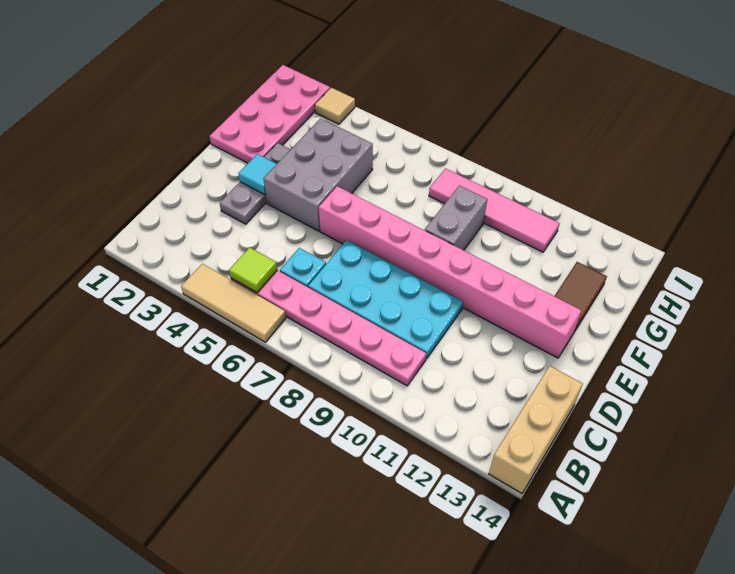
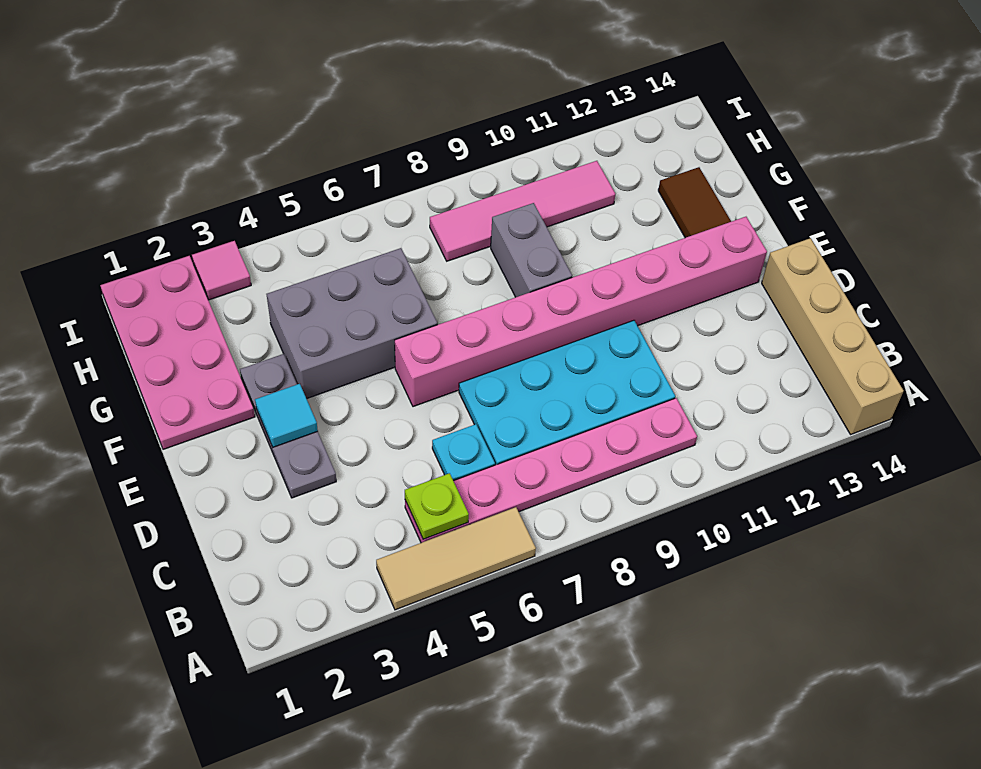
tan brick A14:C14 level 1 -> tan brick A14:D14 level 1
lime tile B5 level 2 -> lime plate B5 level 2
grey brick E4:G5 level 1 -> grey brick F4:G6 level 1
tan tile I3 level 1 -> pink tile I3 level 1

